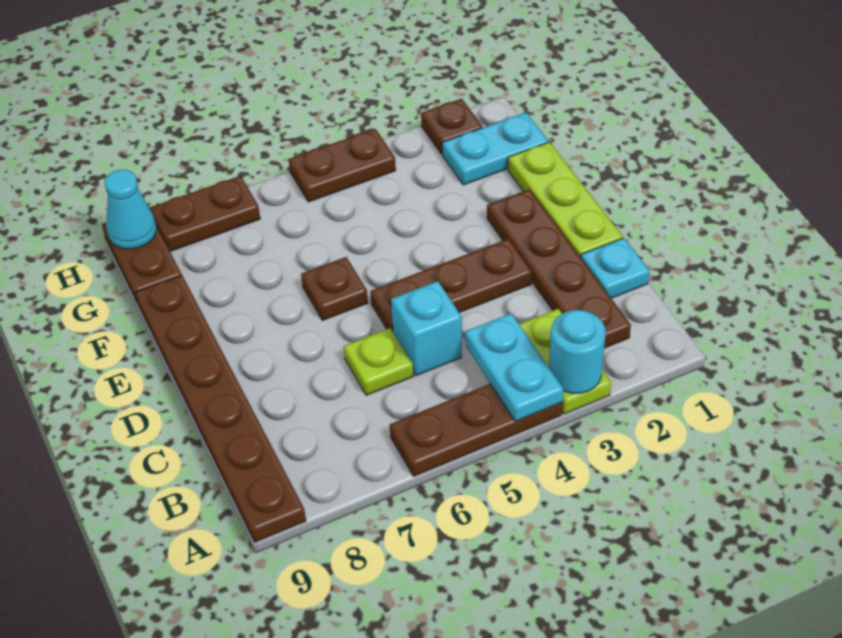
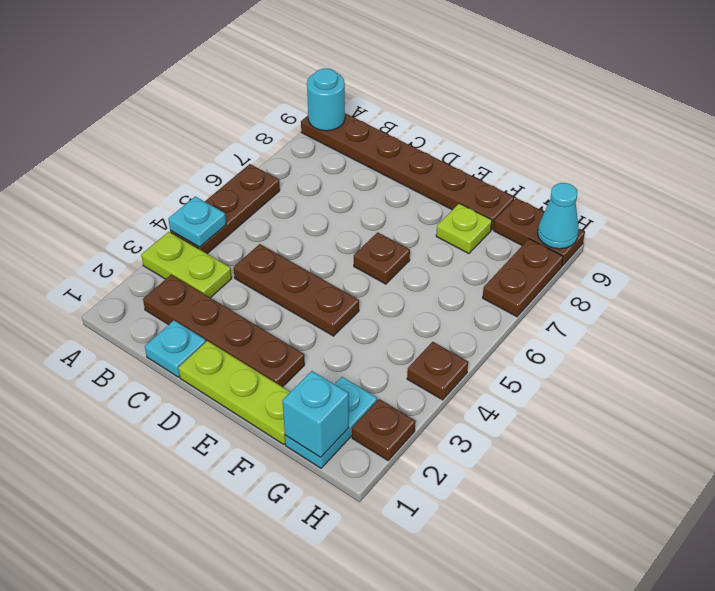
cyan round brick A3 level 2 -> cyan round brick A9 level 2
cyan plate A4:B4 level 2 -> cyan plate A4 level 2
cyan brick C5 level 1 -> cyan brick G1 level 2
lime plate C6 level 1 -> lime plate F8 level 1
brown plate D3:D5 level 1 -> brown plate C4:E4 level 1
brown plate H4:H5 level 1 -> brown plate H4 level 1

